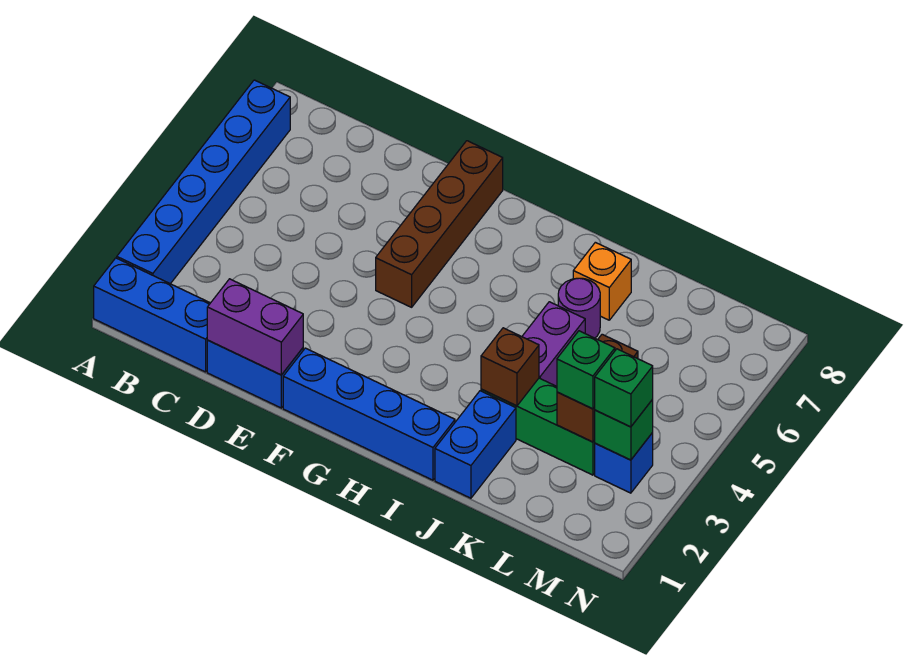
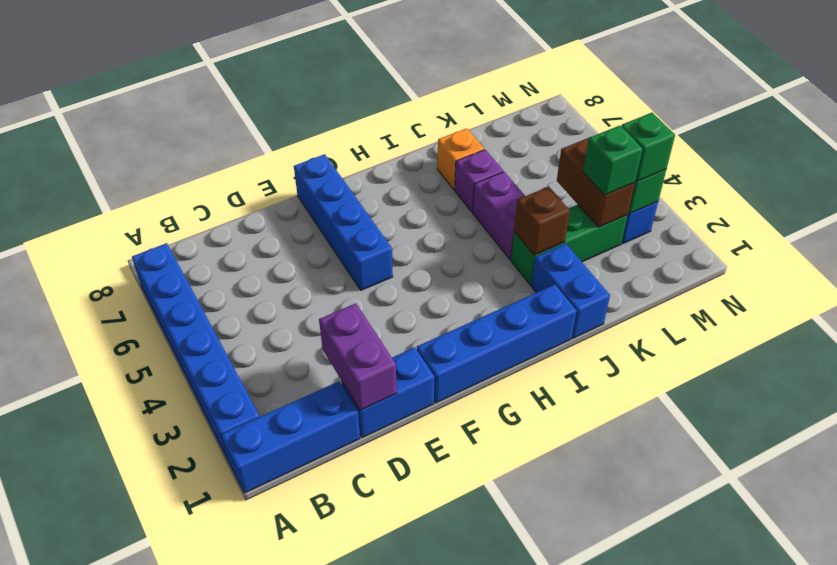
purple brick D1:E1 level 2 -> purple brick D1:D2 level 2
brown brick F5:F8 level 1 -> blue brick F5:F8 level 1
purple round brick J6 level 1 -> purple brick J6 level 1

